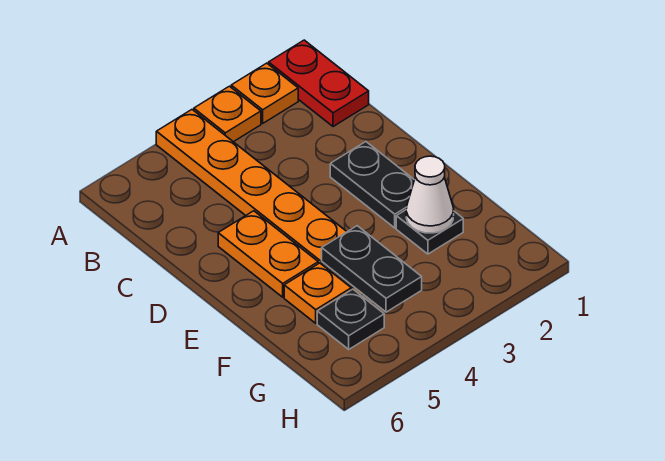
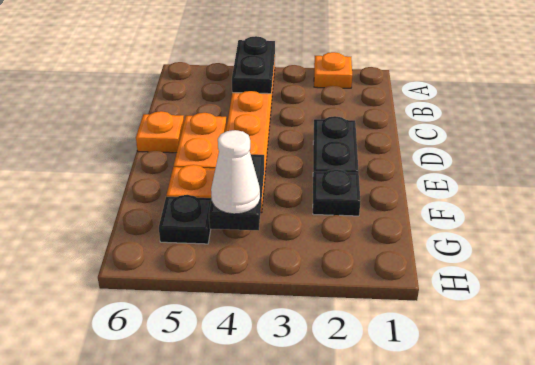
red plate A1:B1 level 1 -> none
orange plate A3 level 1 -> orange plate D6 level 1
none -> black plate A4:B4 level 2
white cone F2 level 2 -> white cone G4 level 3

